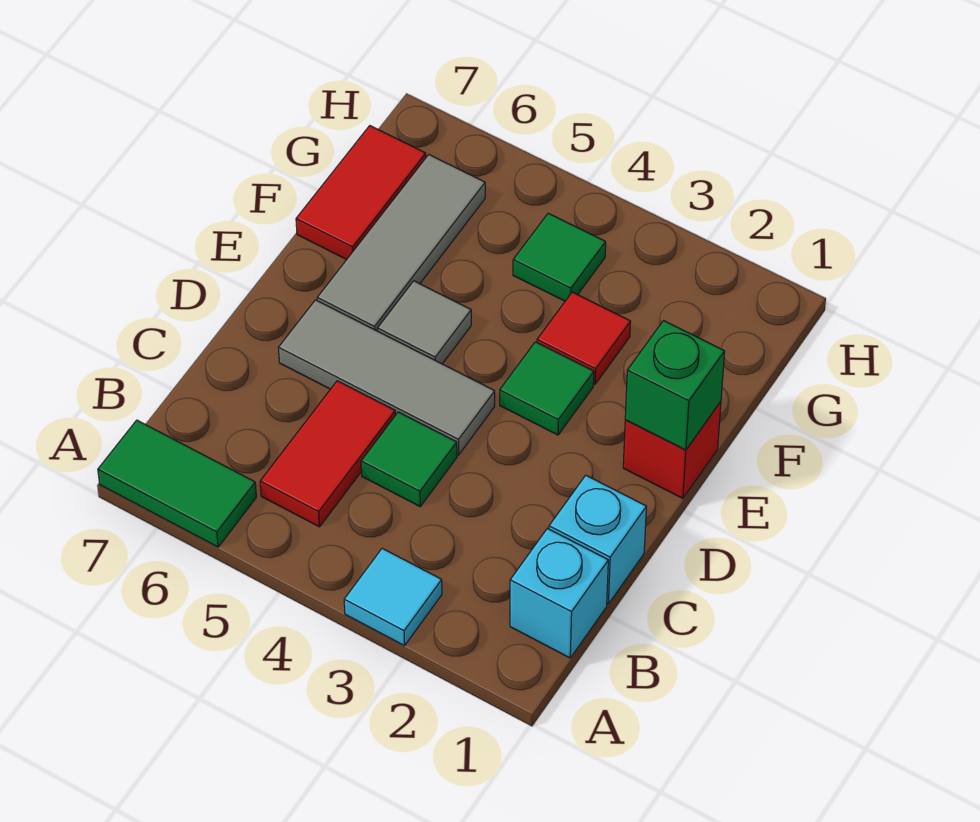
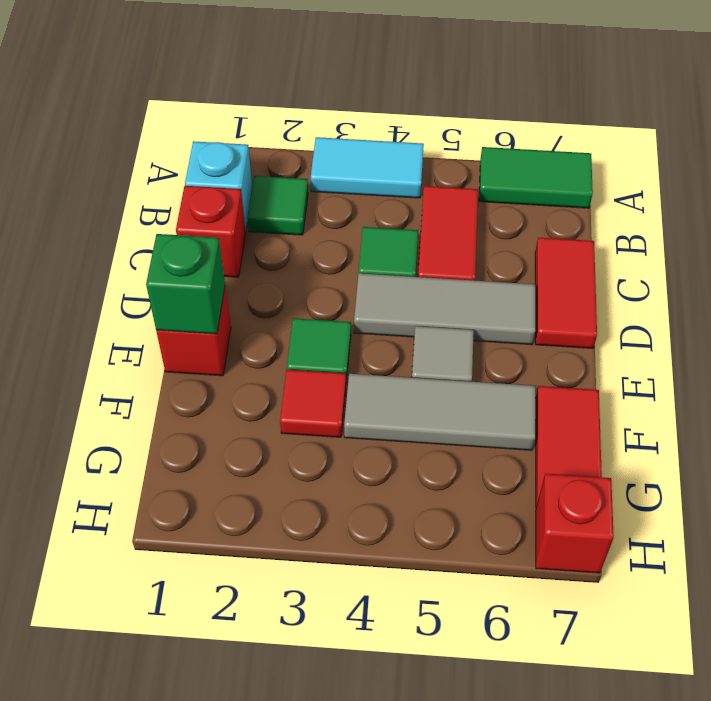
cyan tile A3 level 1 -> cyan tile A3:A4 level 1
cyan brick C1 level 1 -> red brick C1 level 1
none -> red tile C7:D7 level 1
grey tile E6:G6 level 1 -> grey tile F4:F6 level 1
green tile G4 level 1 -> green tile B2 level 1
none -> red brick H7 level 1

